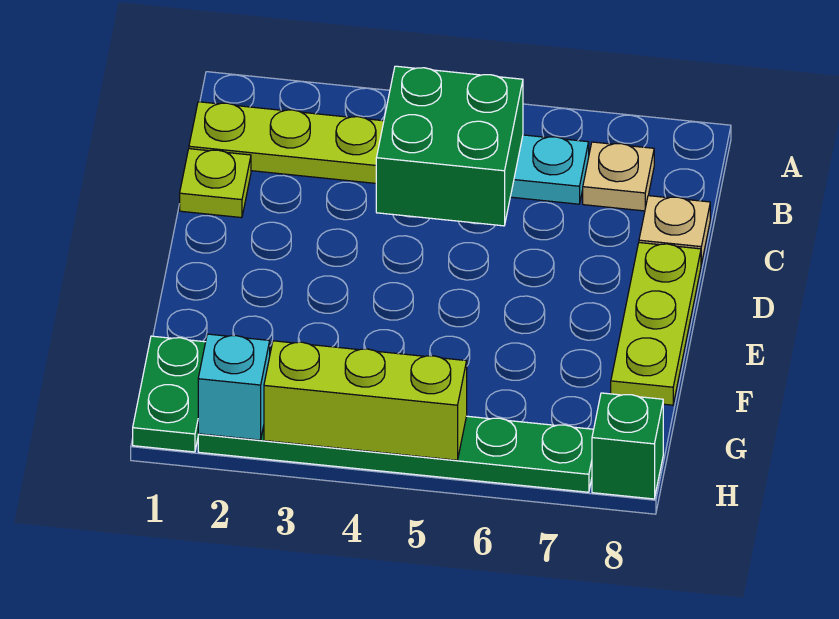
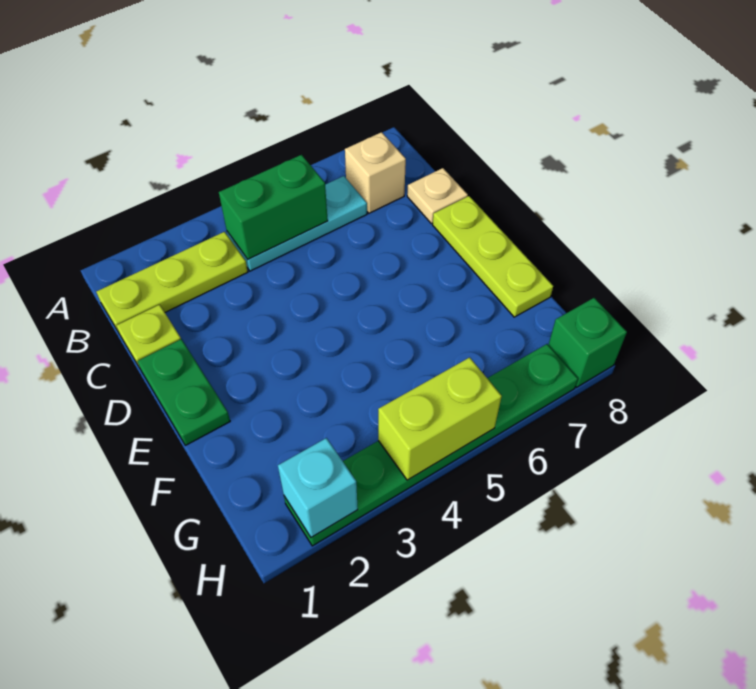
green brick B4:C5 level 2 -> green brick B4:B5 level 2
tan plate B7 level 1 -> tan brick B7 level 1
green plate G1:H1 level 1 -> green plate D1:E1 level 1
lime brick H3:H5 level 2 -> lime brick H4:H5 level 2

